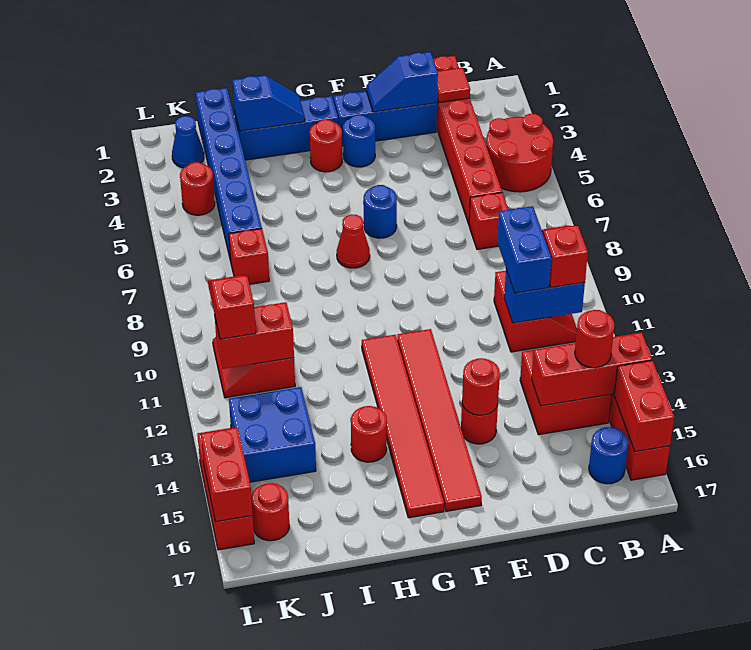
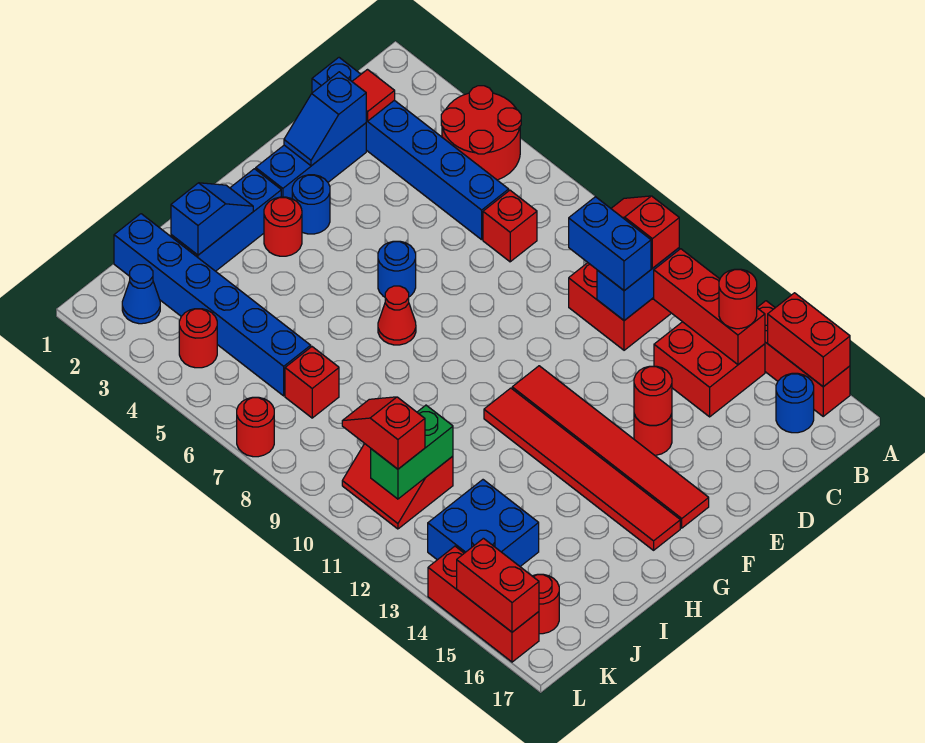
red brick A14:C14 level 2 -> red brick B12:B14 level 2
red brick C1:C6 level 1 -> blue brick C1:C6 level 1
red round brick H14 level 1 -> red round brick L7 level 1
red brick J11:K11 level 2 -> green brick J11:K11 level 2

